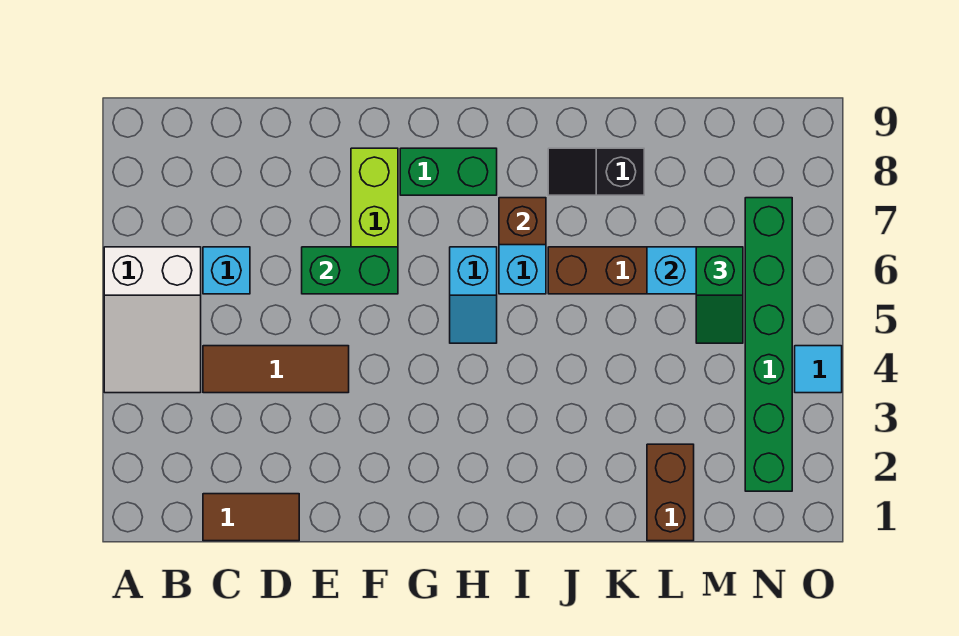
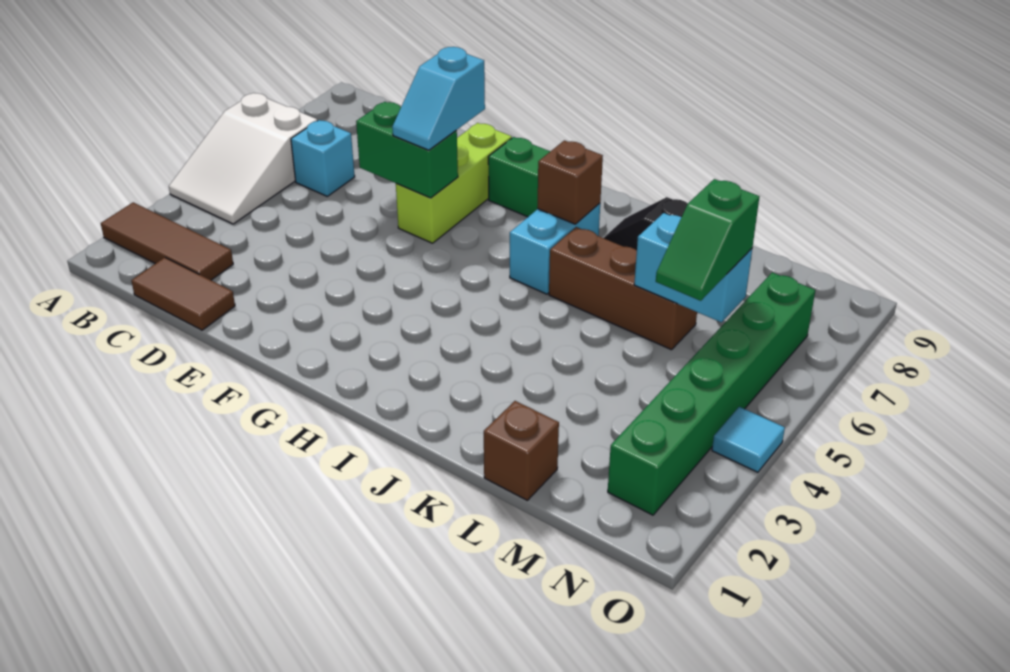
brown tile C4:E4 level 1 -> brown tile A2:C2 level 1
cyan slope H5:H6 level 1 top 6 -> cyan slope F6:F7 level 3 top 7
brown brick L1:L2 level 1 -> brown brick L1 level 1

